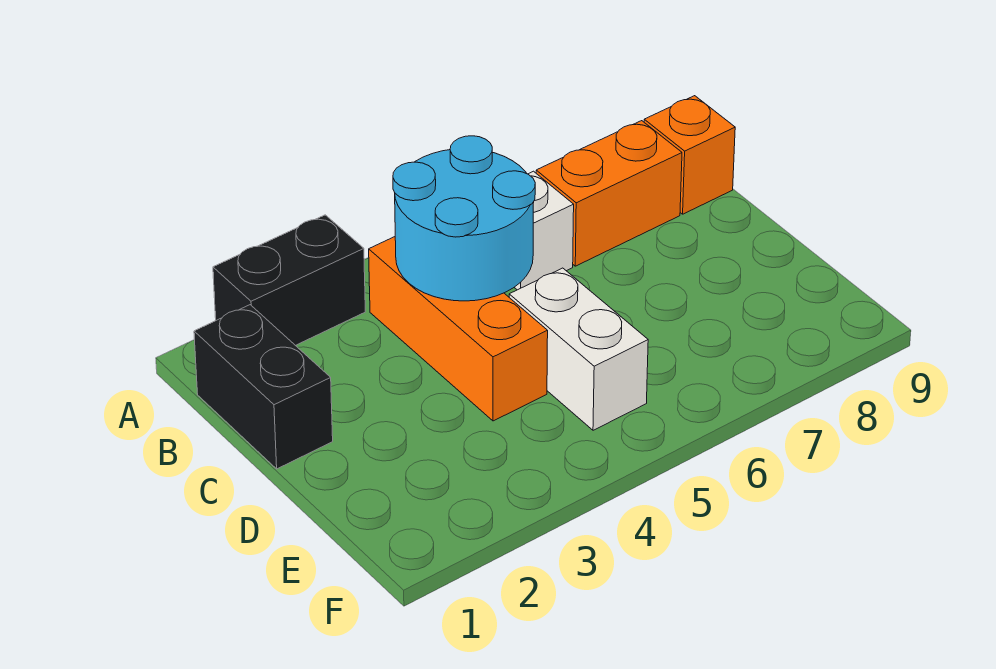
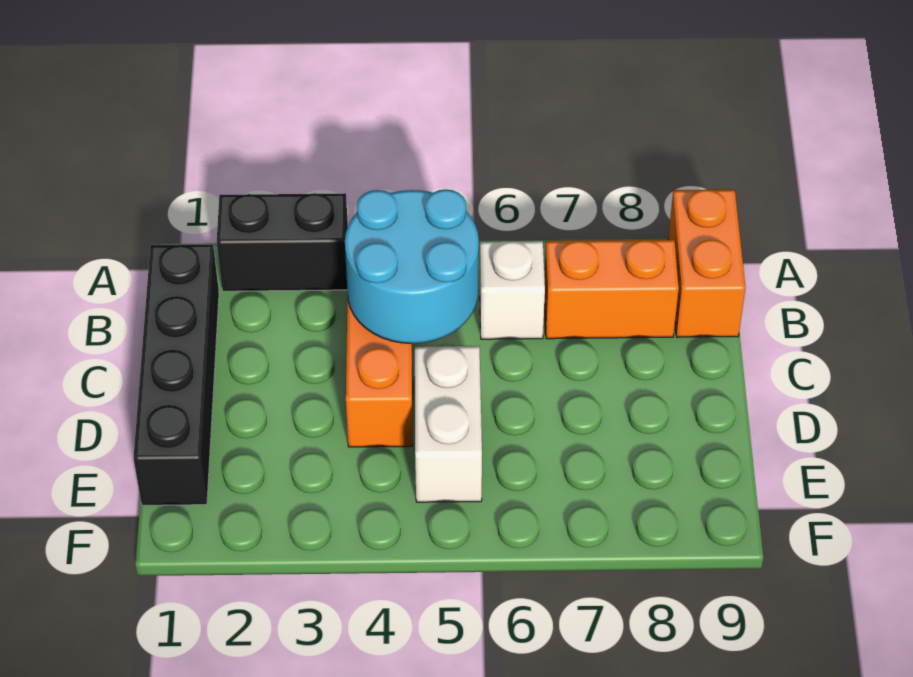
black brick B1:C1 level 1 -> black brick B1:E1 level 1
orange brick B9 level 1 -> orange brick A9:B9 level 1

